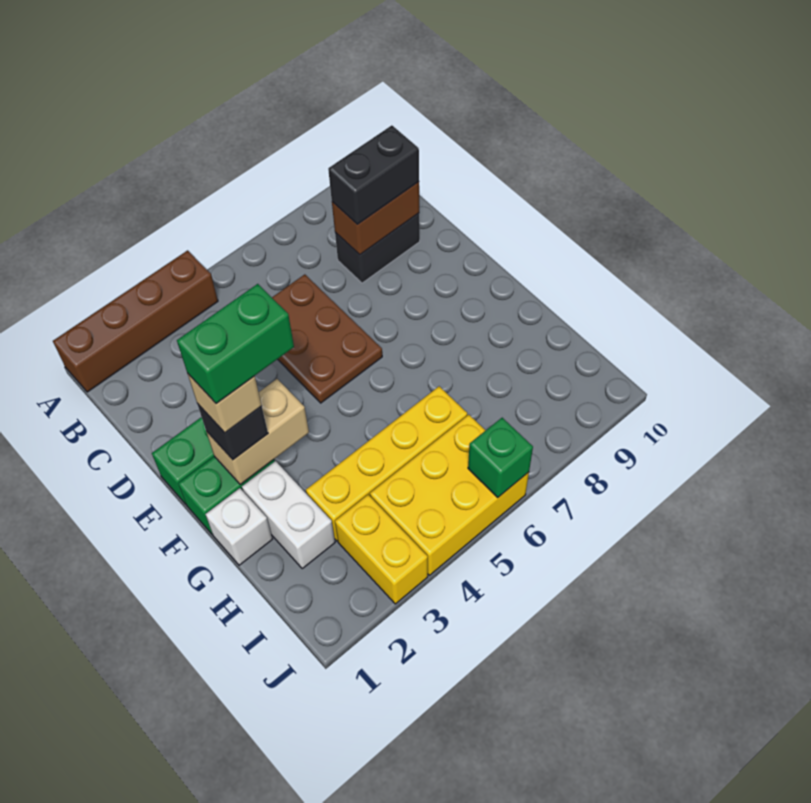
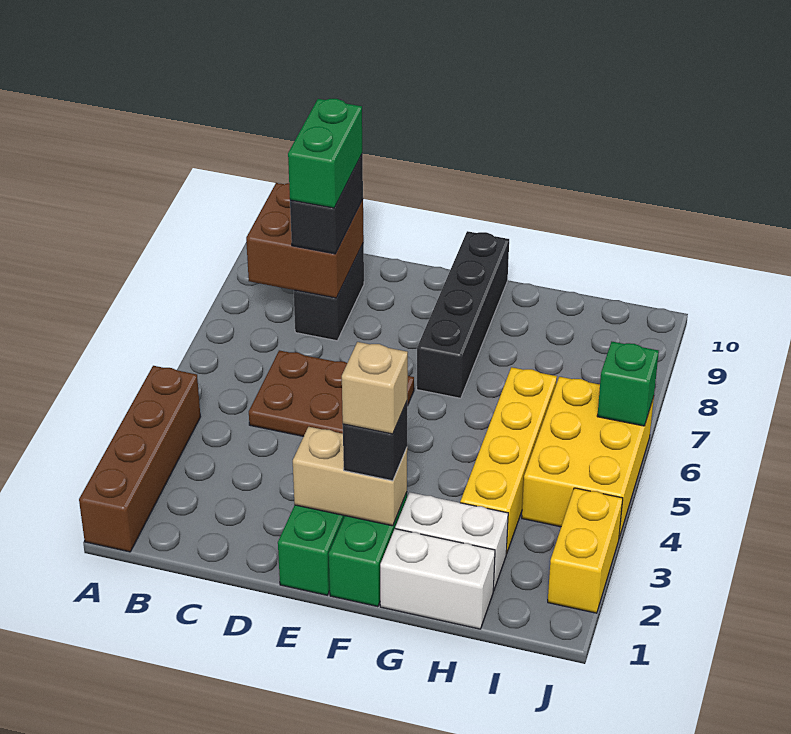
brown brick C8:C9 level 2 -> brown brick B8:C9 level 2
tan brick F2:F3 level 2 -> tan brick E2:F2 level 2
green brick F2:F3 level 5 -> green brick C8:C9 level 4
none -> black brick F7:F10 level 1
white brick G1 level 1 -> white brick G1:H1 level 1
yellow brick I3:J3 level 1 -> yellow brick J2:J3 level 1

